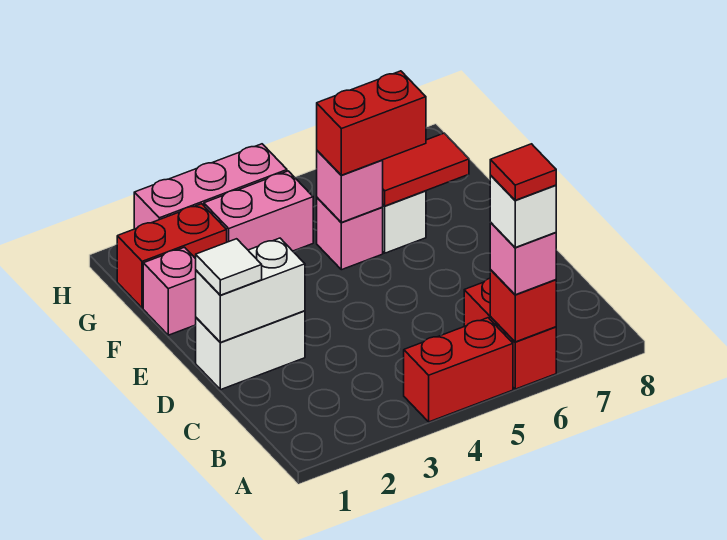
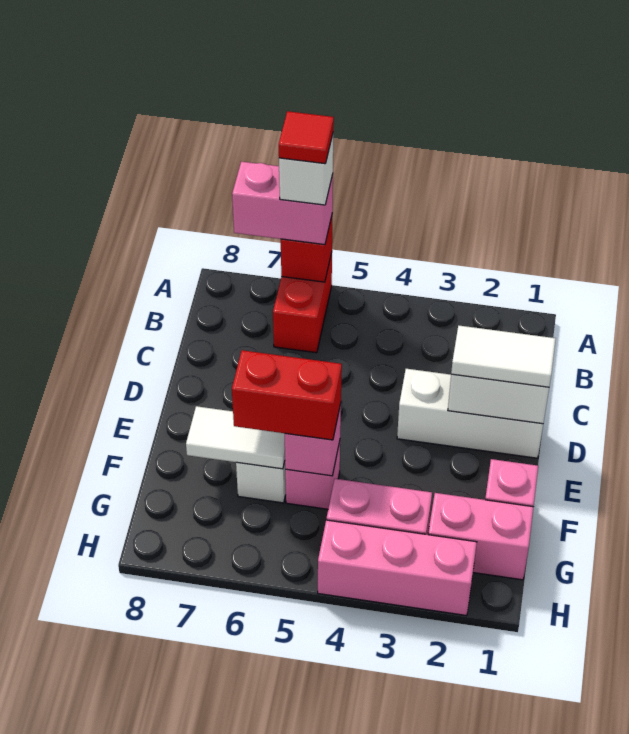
red brick A4:A5 level 1 -> none
pink brick A6 level 3 -> pink brick A6:A7 level 3
white brick D1:D2 level 1 -> white brick D1:D3 level 1
white tile D1 level 3 -> white tile D1:D2 level 3
red tile F6:F7 level 2 -> white tile F6:F7 level 2
red brick G1:G2 level 1 -> pink brick G1:G2 level 1

